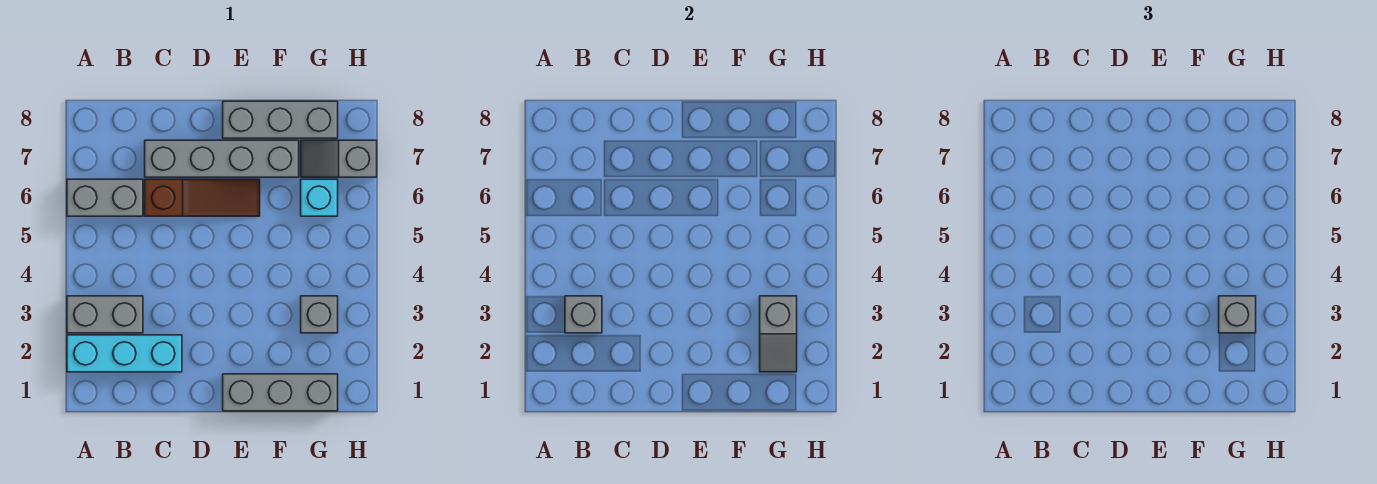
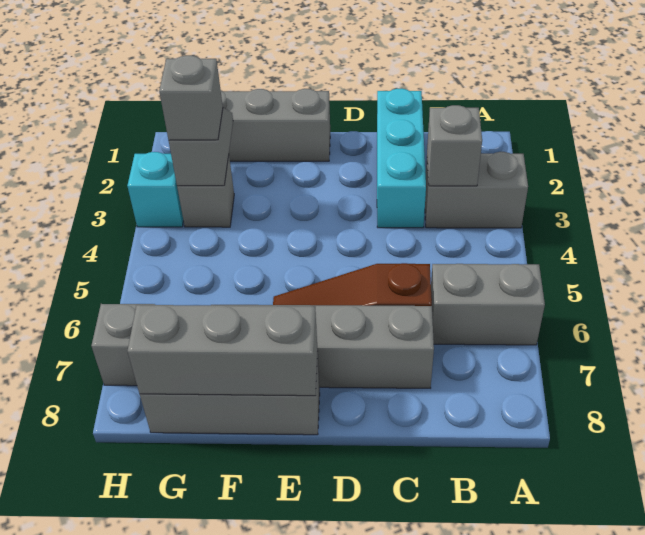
cyan brick A2:C2 level 1 -> cyan brick C1:C3 level 1
none -> grey brick E8:G8 level 2
cyan brick G6 level 1 -> cyan brick H3 level 1

